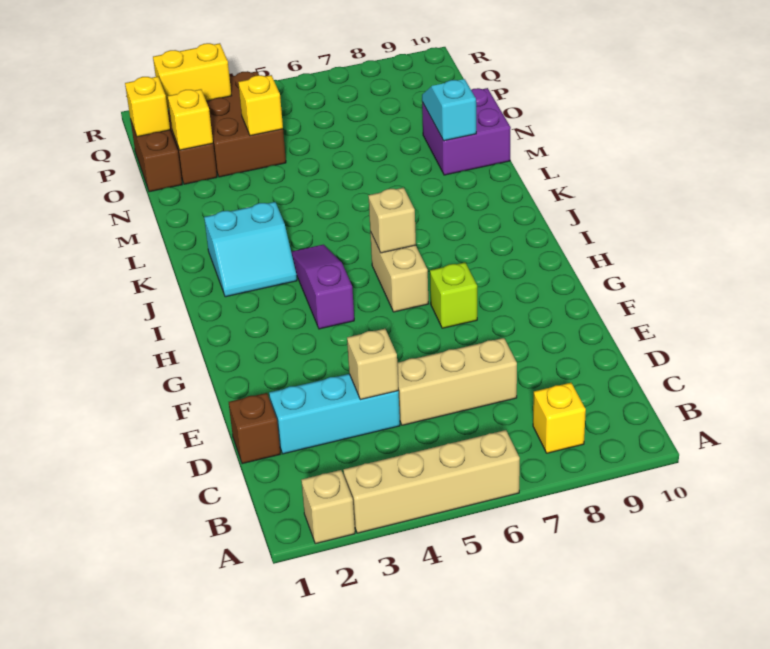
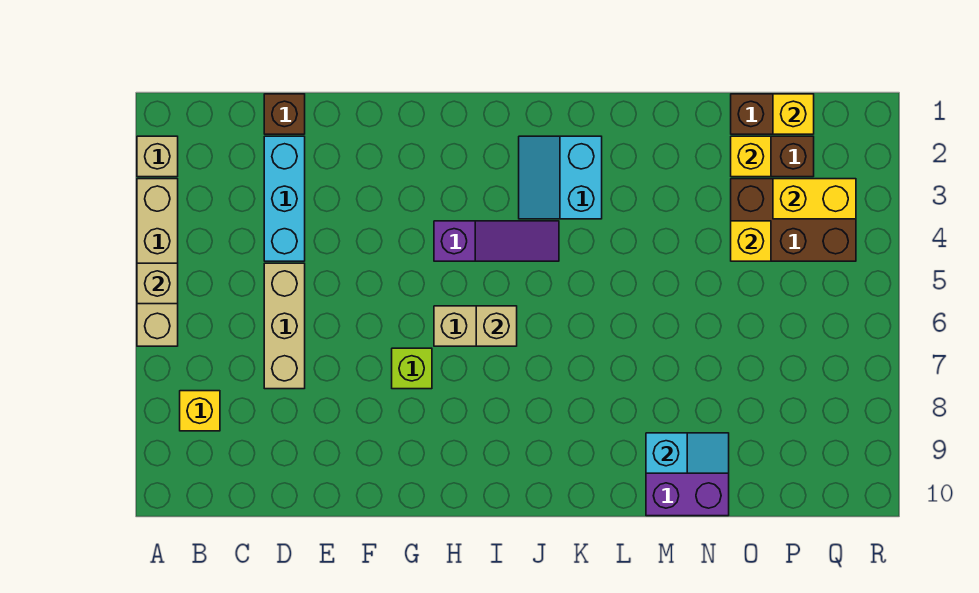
tan brick D4 level 2 -> tan brick A5 level 2
yellow brick Q2:Q3 level 2 -> yellow brick P3:Q3 level 2

